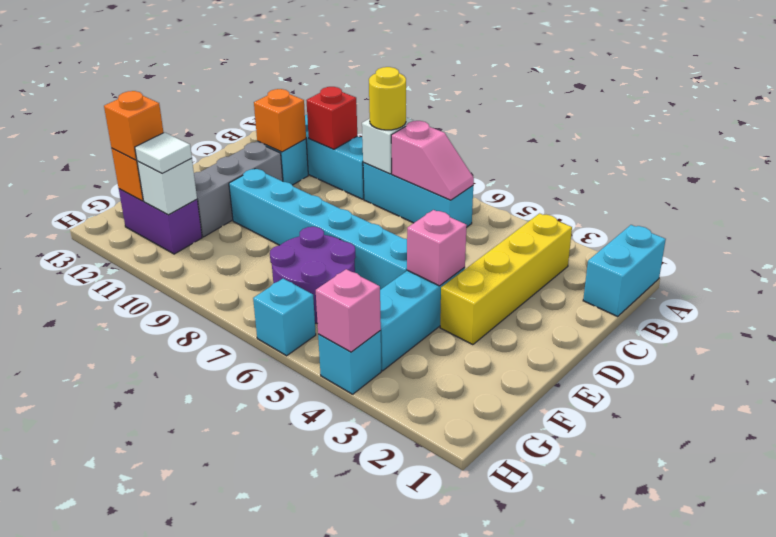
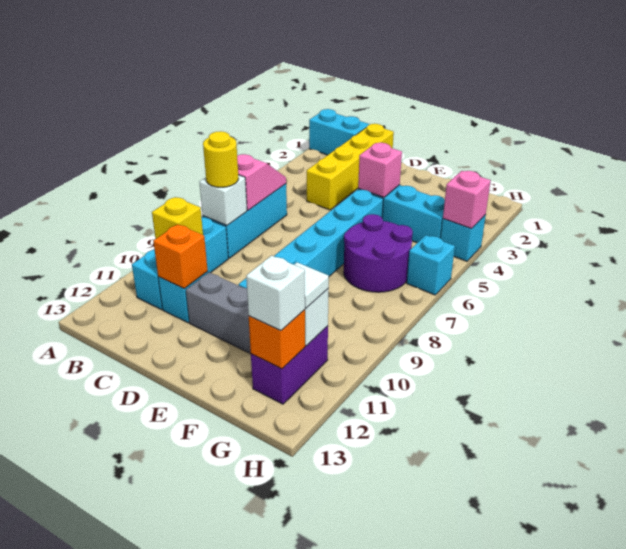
yellow brick B3:E3 level 1 -> yellow brick C1:C4 level 1
red brick B10 level 2 -> yellow brick B10 level 2
orange brick G12 level 3 -> white brick G12 level 3

